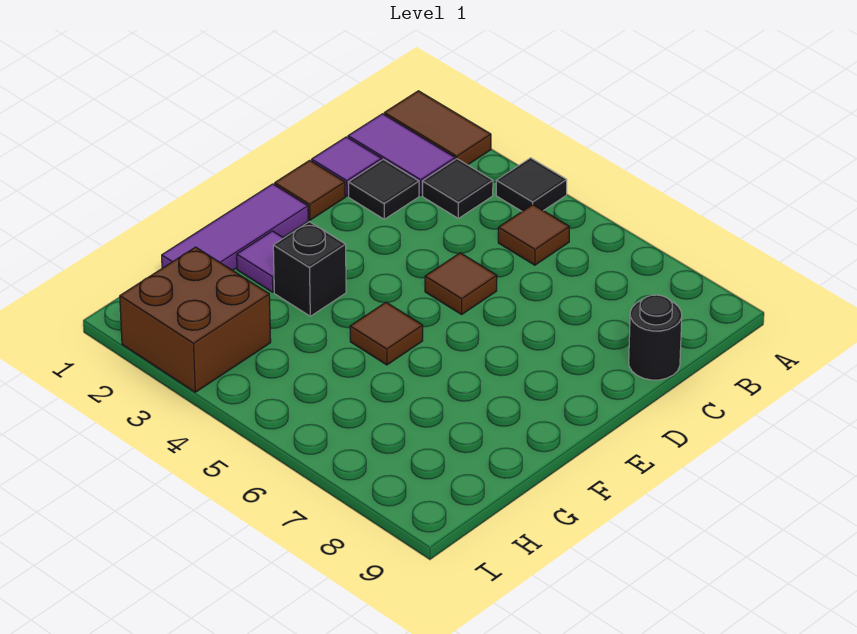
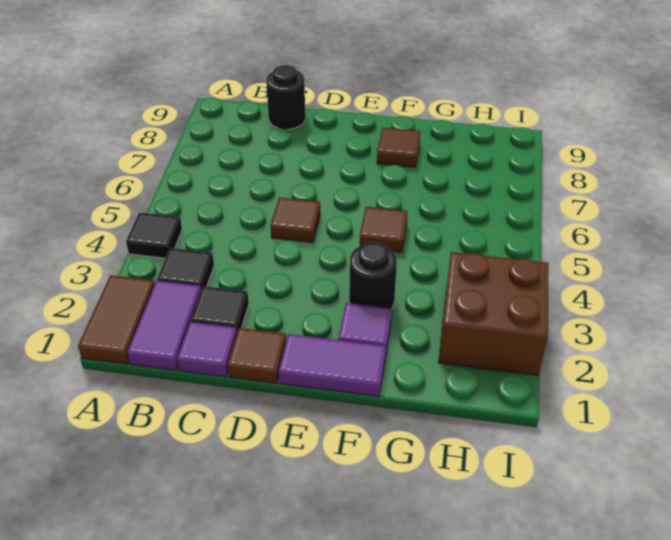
brown tile B5 level 1 -> brown tile F8 level 1
purple tile E1:G1 level 1 -> purple tile E1:F1 level 1
black brick F3 level 1 -> black round brick F3 level 1

